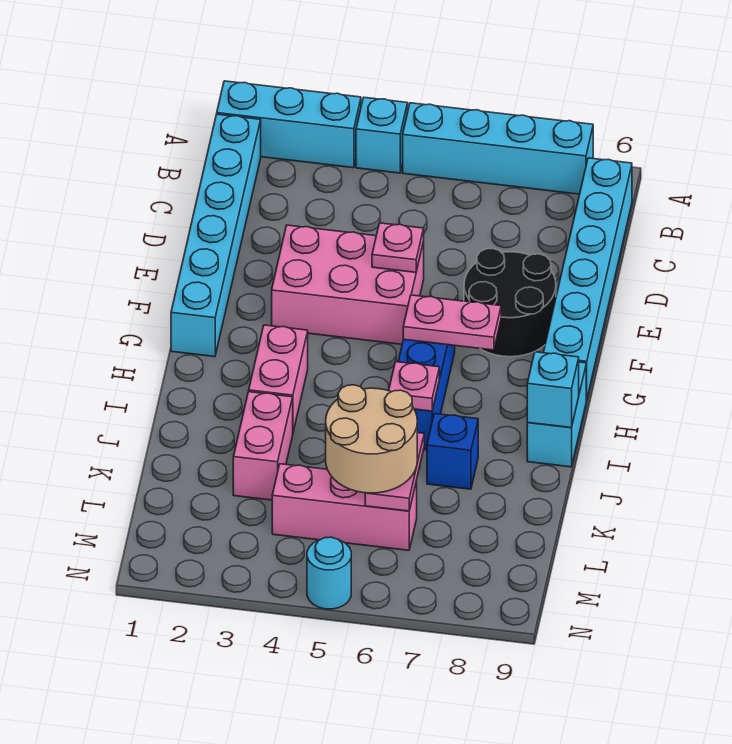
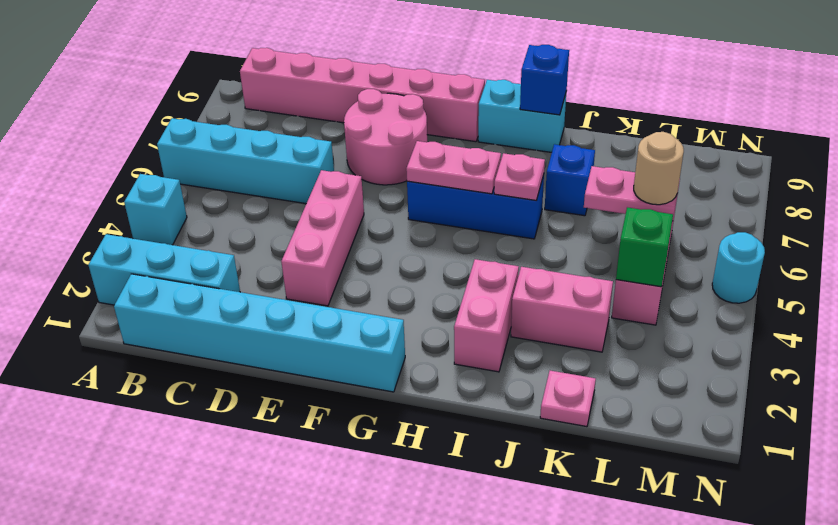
cyan brick A1:A3 level 1 -> cyan brick A2:C2 level 1
cyan brick A5:A8 level 1 -> cyan brick A6:D6 level 1
cyan brick B9:G9 level 1 -> pink brick B9:G9 level 1
pink brick E3:F5 level 1 -> pink brick E3:E5 level 1
pink plate E5 level 2 -> pink plate K1 level 1
black round brick E7:F8 level 1 -> pink round brick E7:F8 level 1
pink plate G6:G7 level 2 -> pink plate G6:H6 level 2
pink brick H3:I3 level 1 -> pink brick I2:I3 level 1
cyan brick I9 level 2 -> blue brick I9 level 2
tan round brick K5:L6 level 3 -> tan round brick L6 level 3
none -> green brick L4 level 2

